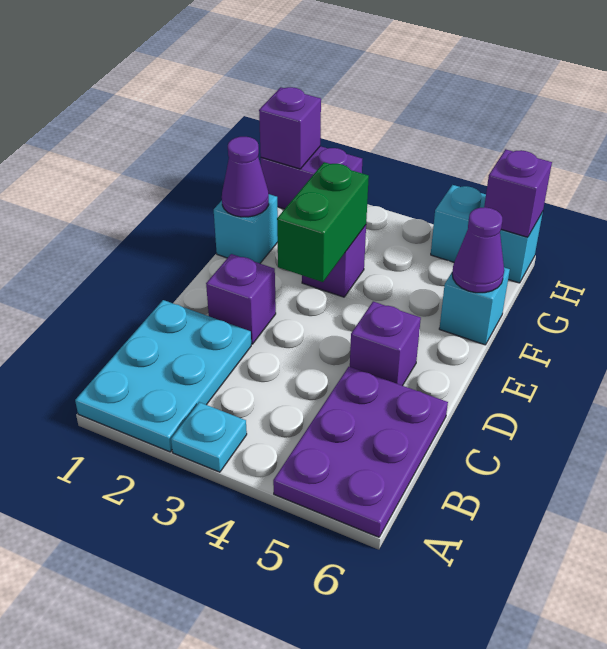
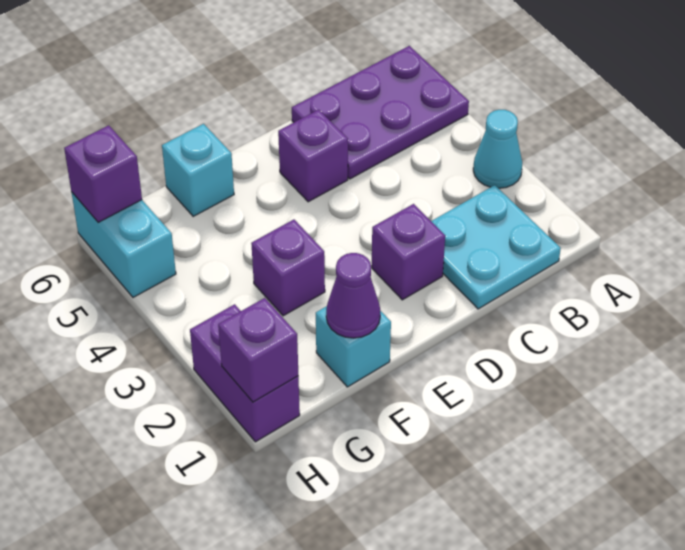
cyan plate A1:C2 level 1 -> cyan plate B1:C2 level 1
cyan plate A3 level 1 -> cyan cone A3 level 1
green brick E3:F3 level 2 -> none
purple cone F6 level 2 -> none

